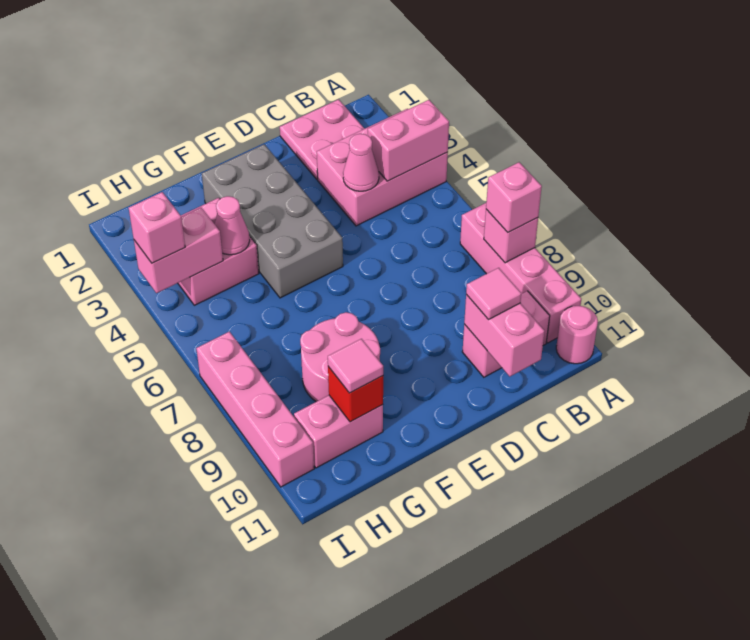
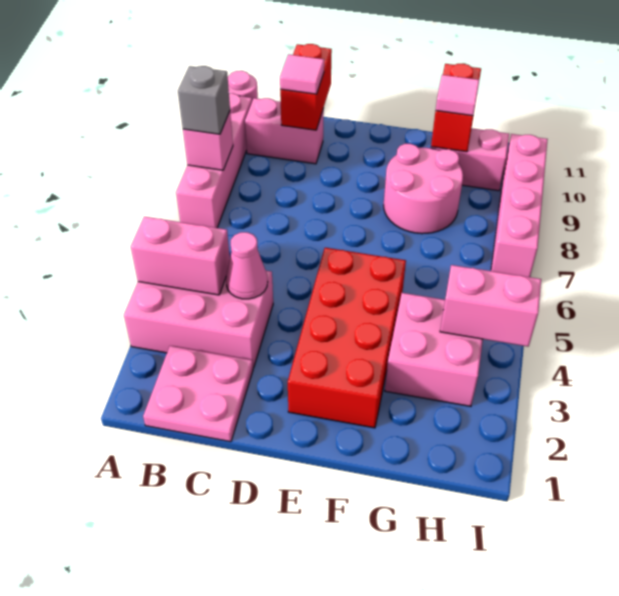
pink brick A8 level 3 -> grey brick A8 level 3
pink brick C10:C11 level 2 -> red brick C10:C11 level 2
grey brick E2:F5 level 1 -> red brick E2:F5 level 1
pink cone G4 level 2 -> none
red brick G10 level 2 -> red brick G10:G11 level 2
pink brick I4 level 3 -> none

